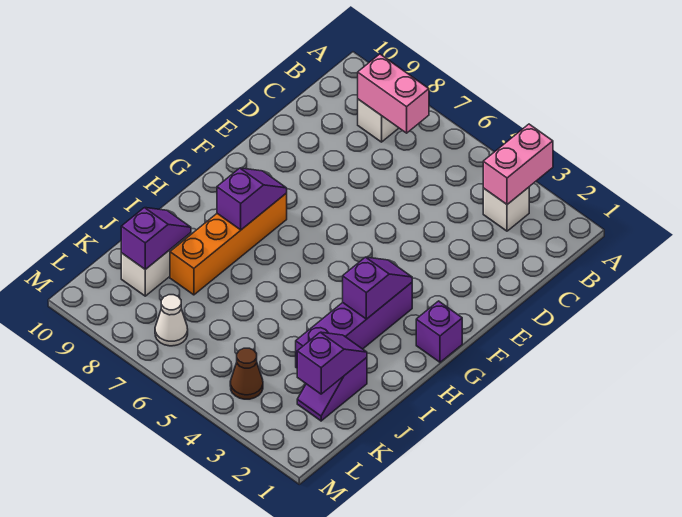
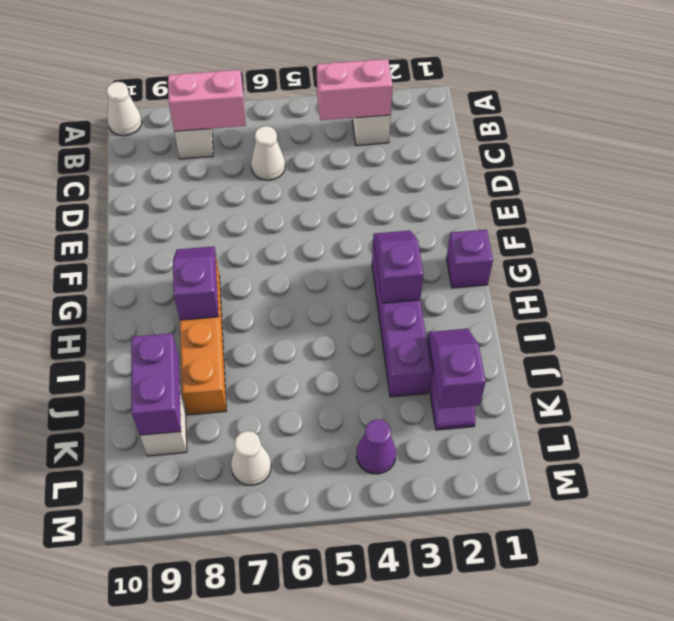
pink brick A3:B3 level 2 -> pink brick B3:B4 level 2
none -> white cone A10 level 1
none -> white cone C6 level 1
purple slope J9:K9 level 2 top K -> purple brick J9:K9 level 2
brown cone L4 level 1 -> purple cone L4 level 1

